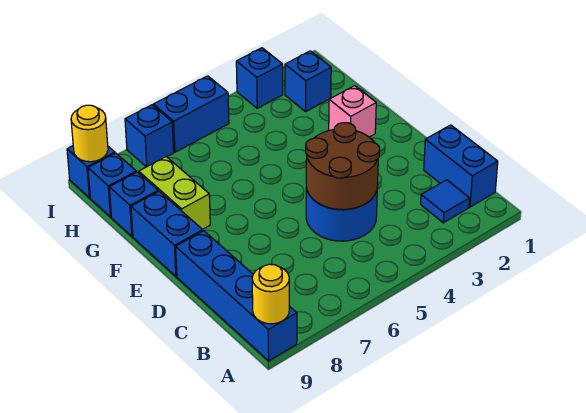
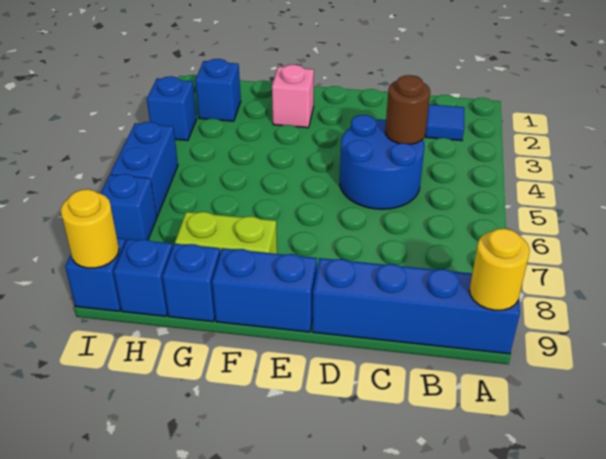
blue brick B1:C1 level 1 -> none
brown round brick C4:D5 level 2 -> brown round brick C4 level 2

